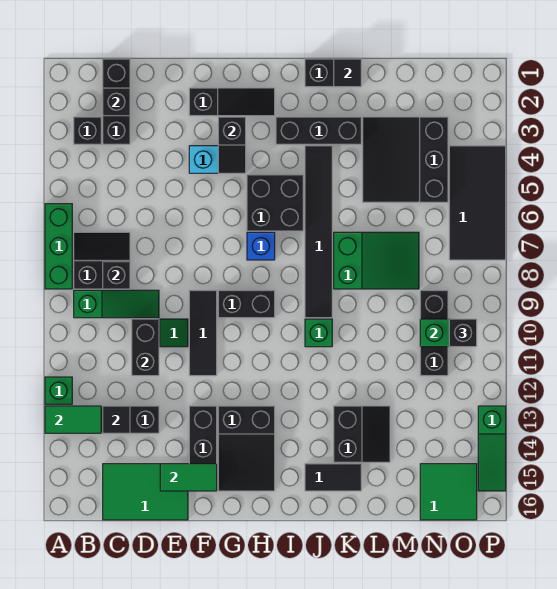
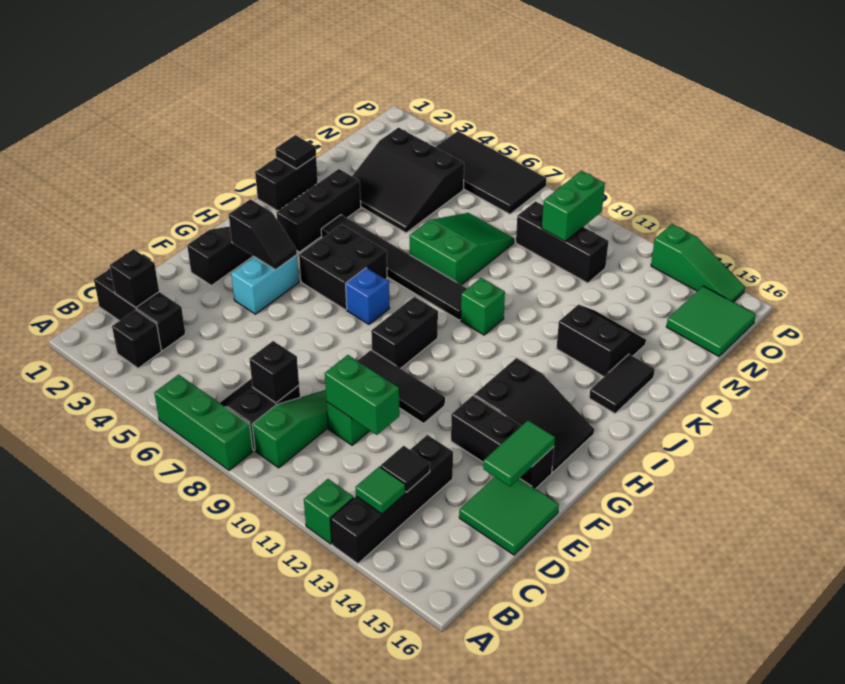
green tile A13:B13 level 2 -> green tile B13 level 2
green tile C15:E16 level 1 -> green tile D15:E16 level 1
black brick D10:D11 level 2 -> green brick D10:D11 level 2
black brick O10 level 3 -> none

